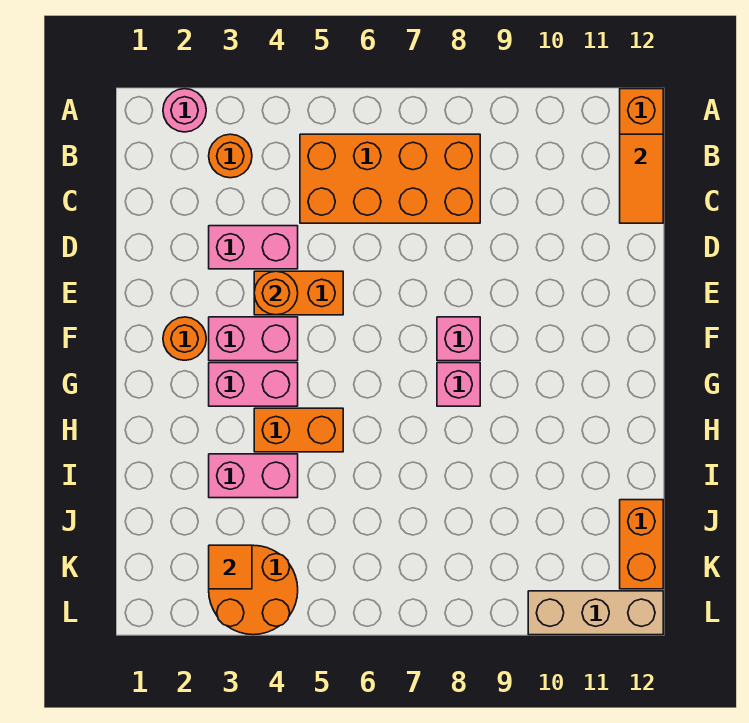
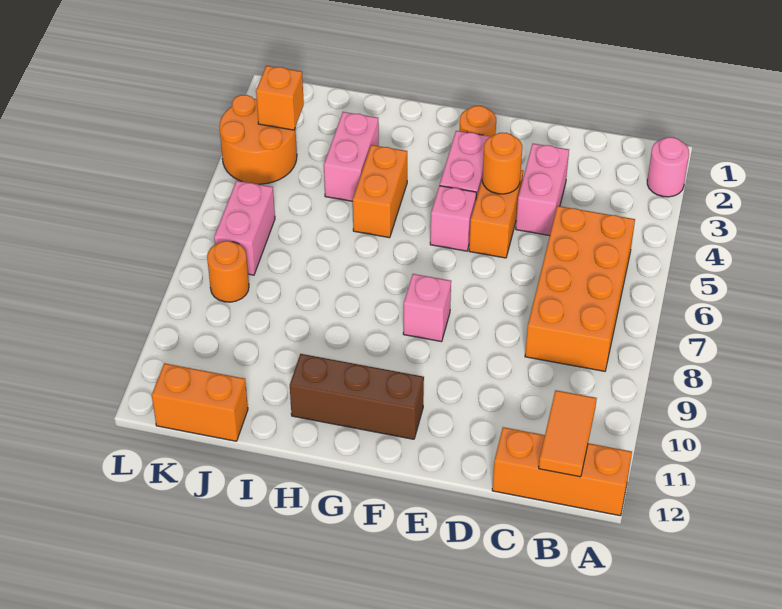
orange round brick B3 level 1 -> orange round brick K8 level 1
orange tile B12:C12 level 2 -> orange tile B11:B12 level 2
none -> brown brick F11:H11 level 1
pink brick G3:G4 level 1 -> pink brick K6:K7 level 1
pink brick G8 level 1 -> pink brick F5 level 1
orange tile K3 level 2 -> orange brick K3 level 2
tan brick L10:L12 level 1 -> none

